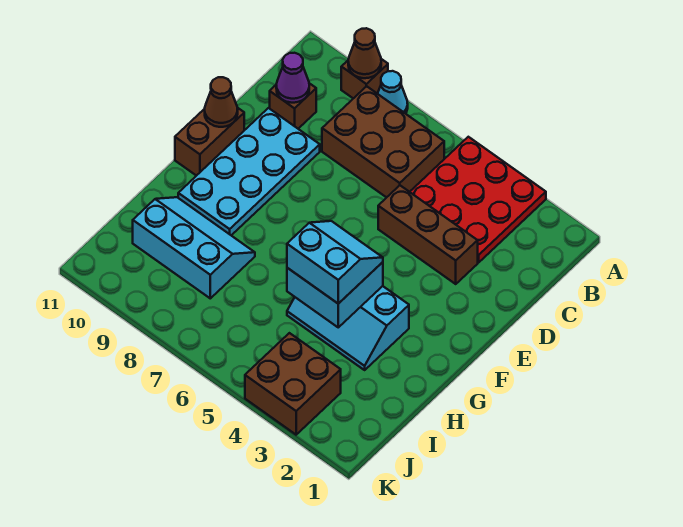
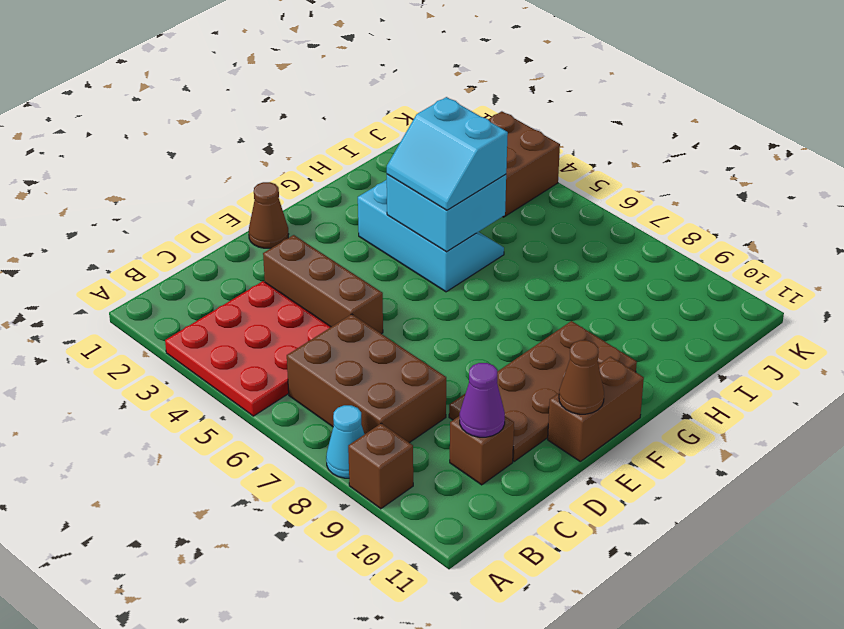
brown cone A9 level 2 -> brown cone E1 level 1
cyan plate D9:G10 level 1 -> brown plate D9:G10 level 1
cyan slope H8:I10 level 1 top I -> none

